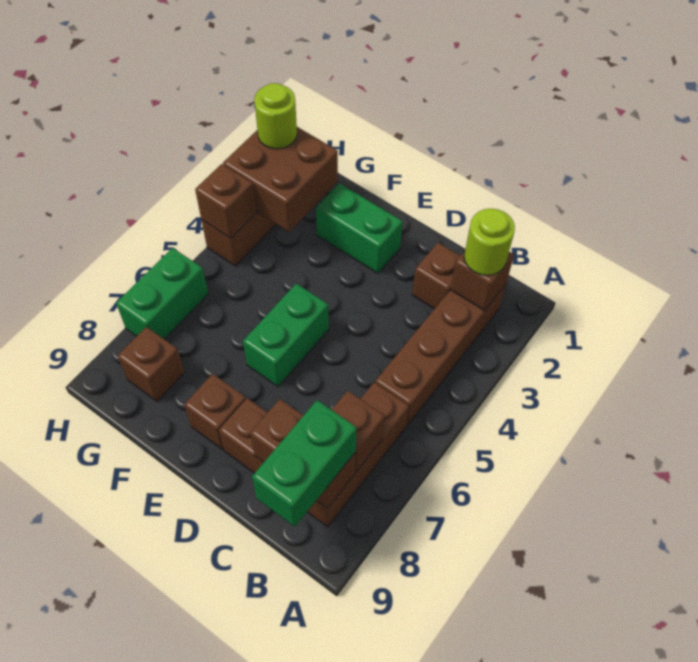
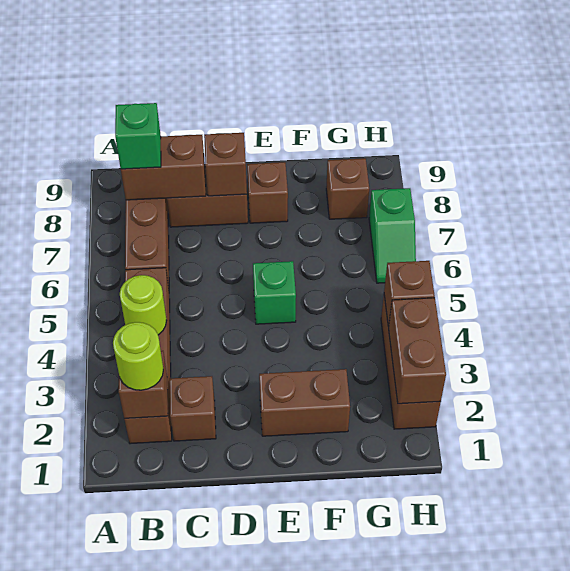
brown brick B7 level 2 -> brown brick D8 level 2
green brick B8:B9 level 3 -> green brick B8 level 3
green brick E2:F2 level 1 -> brown brick E2:F2 level 1
green brick E5:E6 level 1 -> green brick E5 level 1
brown brick G2:H3 level 2 -> brown brick H2:H3 level 2
lime round brick H2 level 3 -> lime round brick B4 level 2
green brick H6:H7 level 1 -> green slope H6:H7 level 1 top 7

